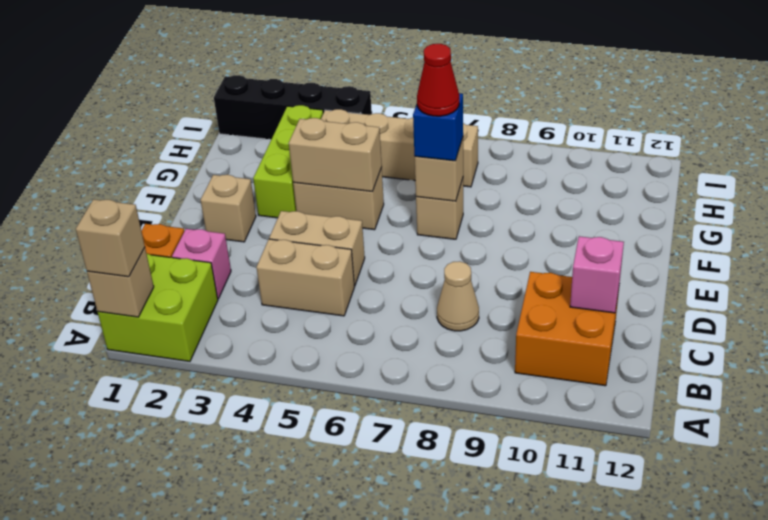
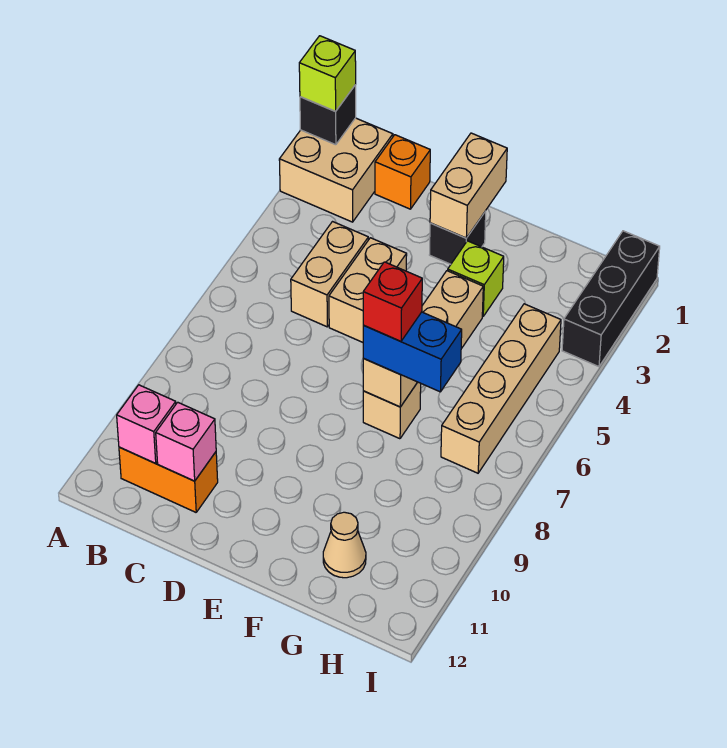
lime brick A1:B2 level 1 -> tan brick A1:B2 level 1
tan brick A1 level 2 -> black brick A1 level 2
tan brick A1 level 3 -> lime brick A1 level 3
orange brick B10:C11 level 1 -> orange brick B11:C11 level 1
pink brick C2 level 1 -> pink brick B11 level 2
tan cone C8 level 1 -> tan cone G11 level 1
tan brick E2 level 1 -> black brick E2 level 1
lime brick F3:H3 level 1 -> lime brick F3 level 1
tan brick F4:F5 level 2 -> tan brick E1:E2 level 2
blue brick F7 level 3 -> blue brick F7:G7 level 3
red cone F7 level 4 -> red brick F7 level 4
black brick I1:I4 level 1 -> black brick I1:I3 level 1

